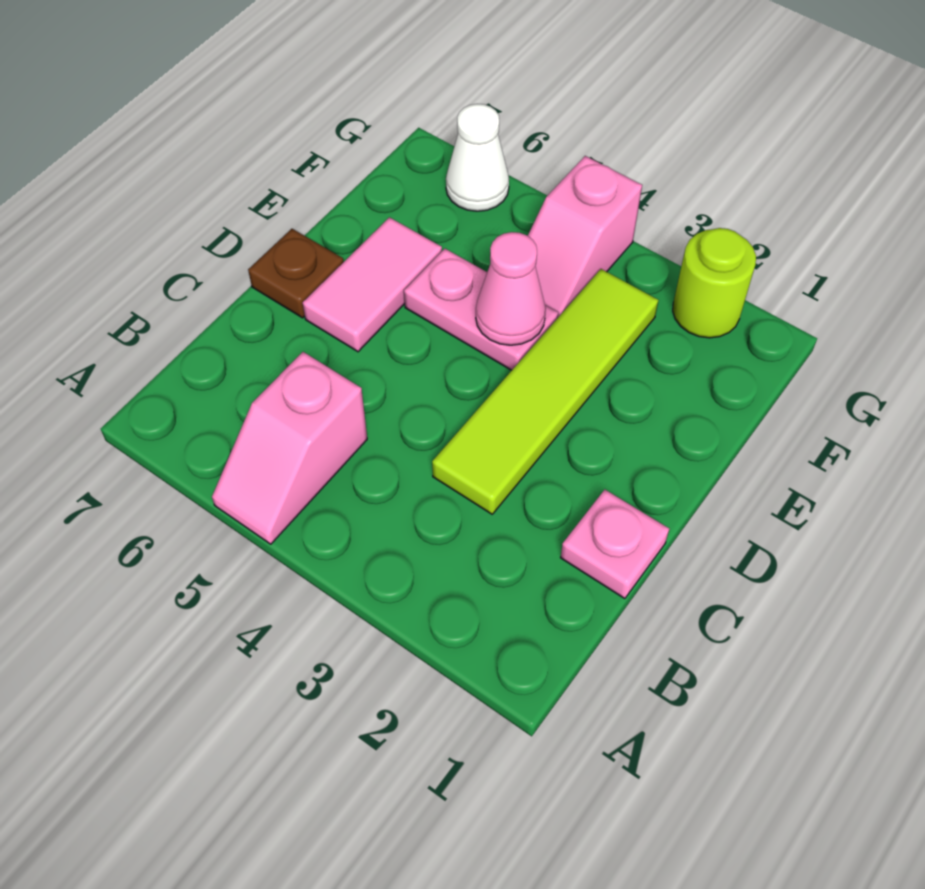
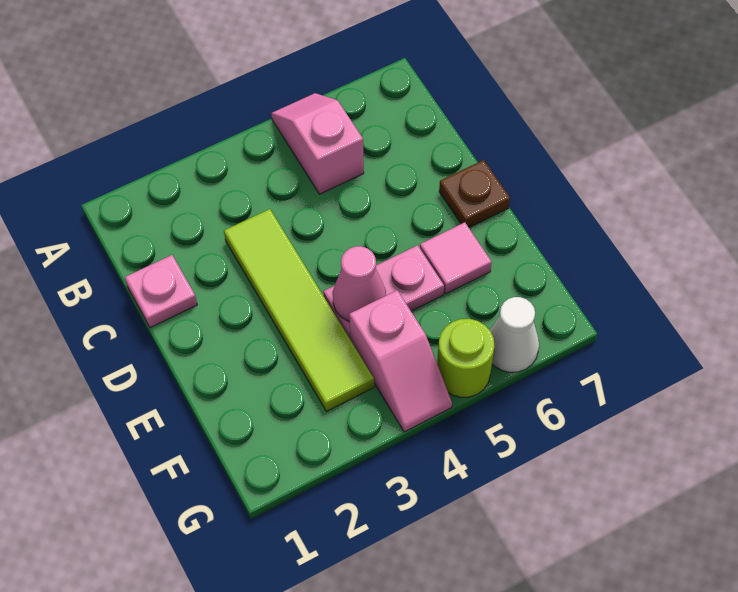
pink tile D6:E6 level 1 -> pink tile E6 level 1
pink slope F4:G4 level 1 top G -> pink slope F4:G4 level 1 top F
lime round brick G2 level 1 -> lime round brick G5 level 1

